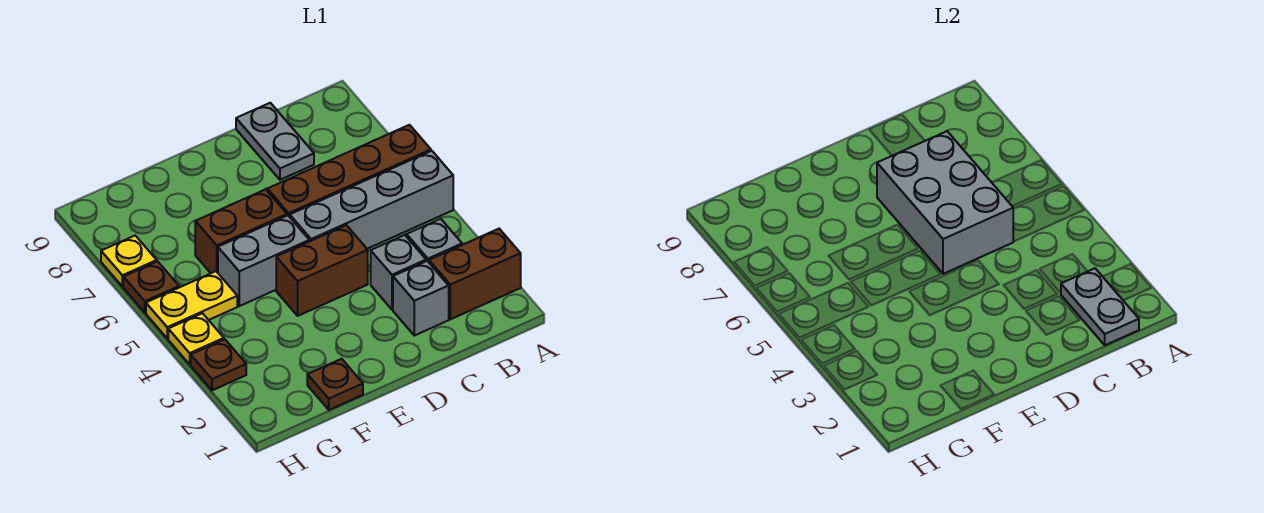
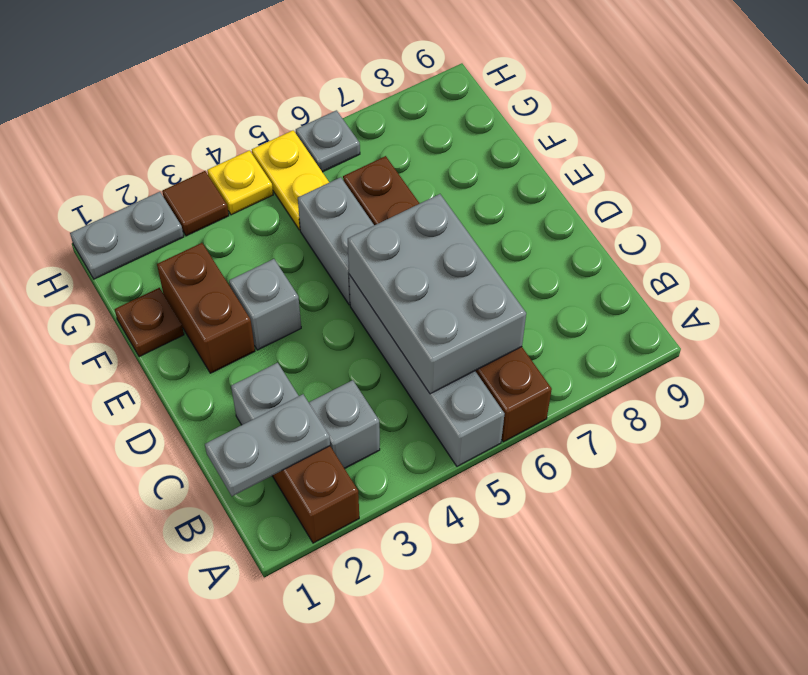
grey brick C3 level 1 -> grey brick E3 level 1
grey brick C5:D7 level 2 -> grey brick B5:D6 level 2
grey plate C8:C9 level 1 -> grey plate H1:H2 level 1
brown brick D4:E4 level 1 -> brown brick E2:F2 level 1
brown plate H3 level 1 -> brown tile H3 level 1
brown plate H6 level 1 -> grey plate H6 level 1
yellow plate H7 level 1 -> none

